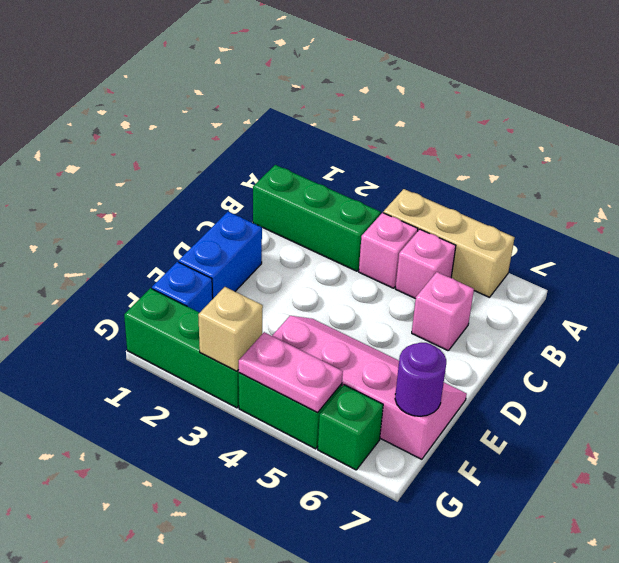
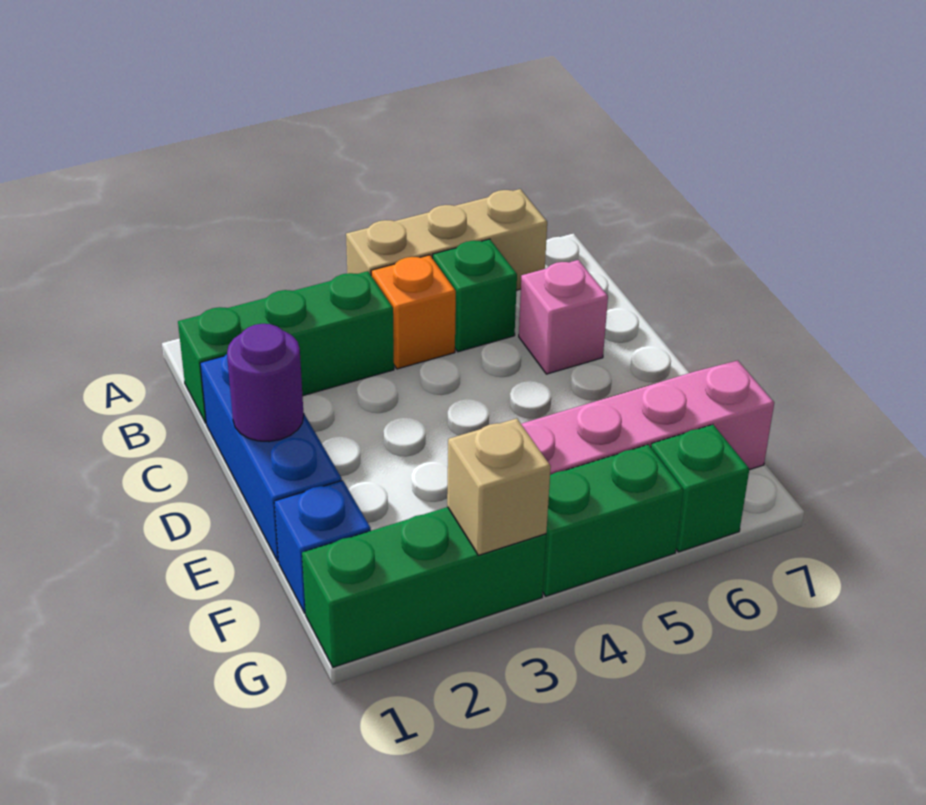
pink brick B4 level 1 -> orange brick B4 level 1
pink brick B5 level 1 -> green brick B5 level 1
blue brick D1:E1 level 1 -> blue brick C1:E1 level 1
purple round brick F7 level 2 -> purple round brick D1 level 2
pink plate G4:G5 level 2 -> none

